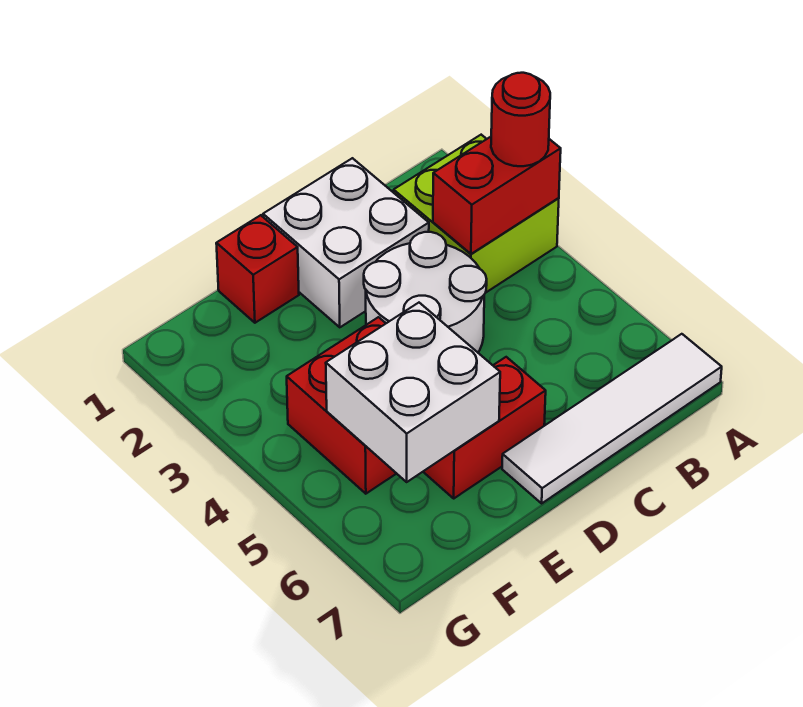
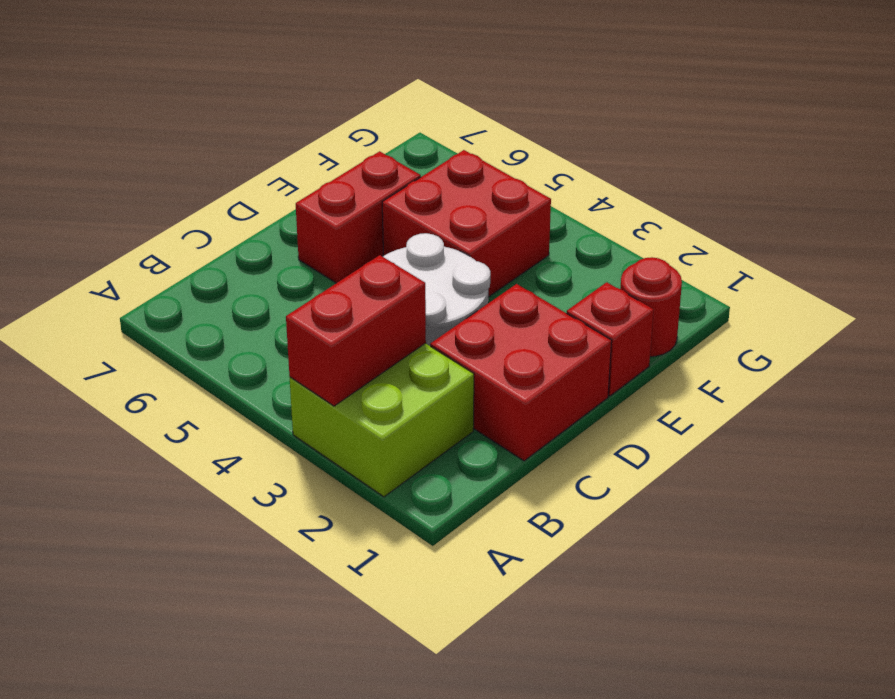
red round brick A3 level 3 -> red round brick F1 level 1
white tile A7:D7 level 1 -> none
white brick C1:D2 level 1 -> red brick C1:D2 level 1
white brick E5:F6 level 2 -> none

